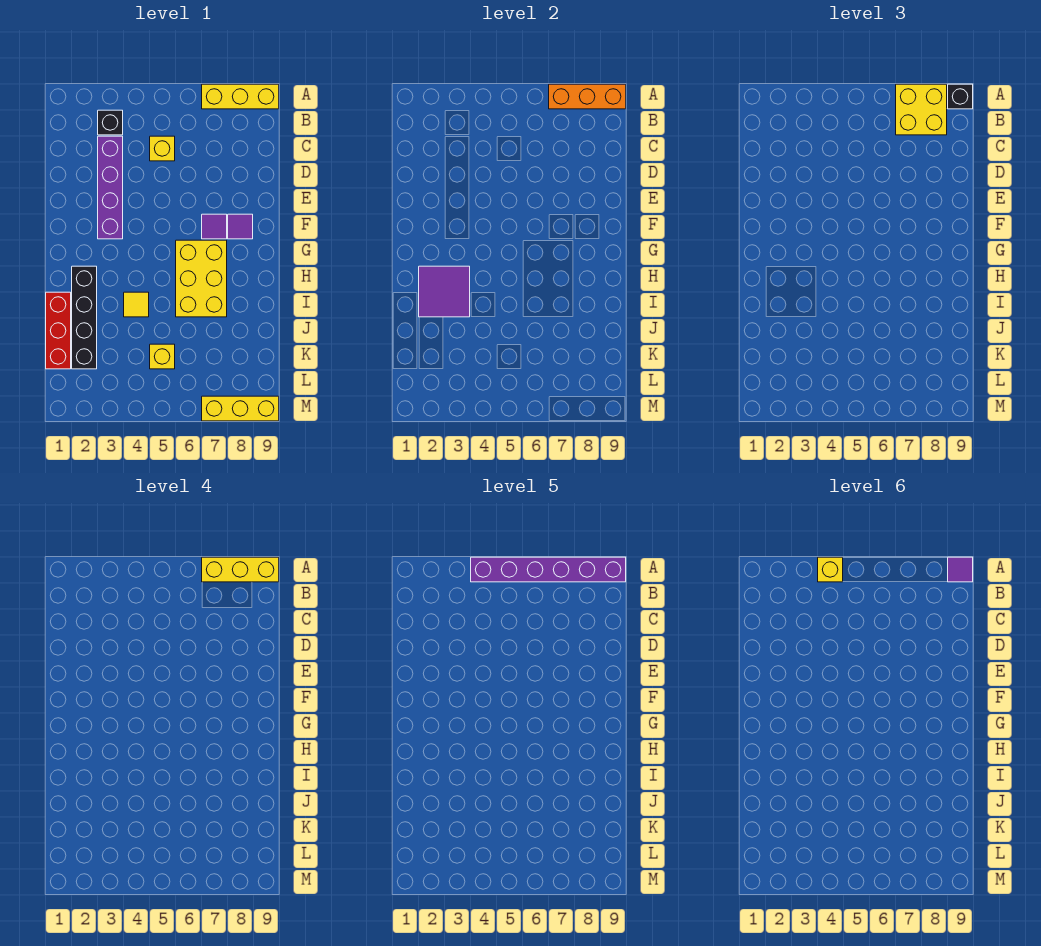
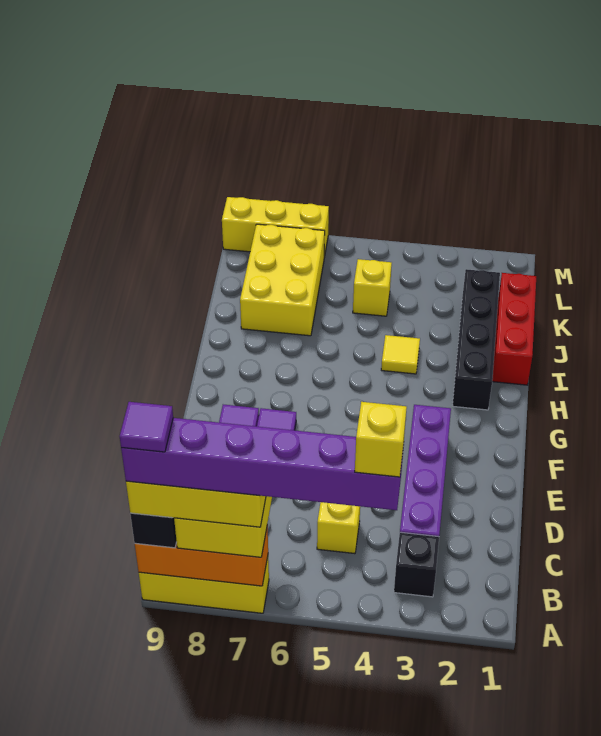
yellow brick G6:I7 level 1 -> yellow brick J7:L8 level 1
purple tile H2:I3 level 2 -> none

